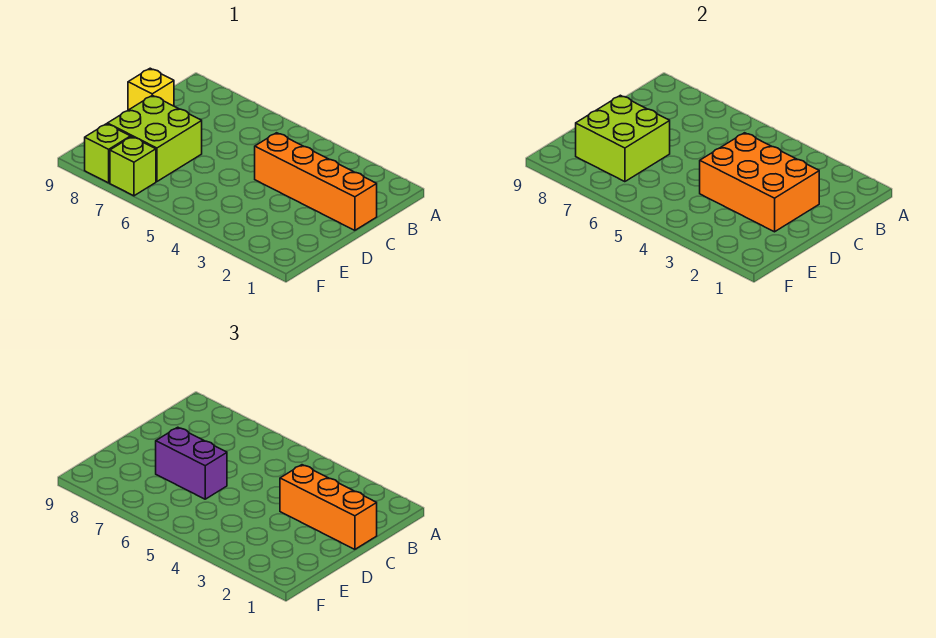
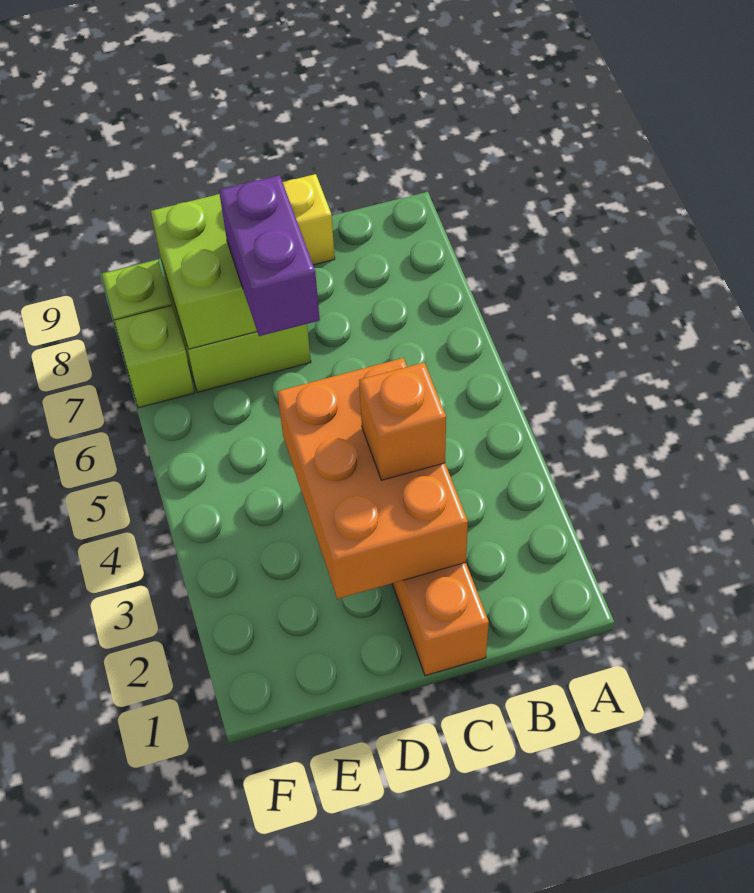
orange brick C1:C3 level 3 -> orange brick C3 level 3

